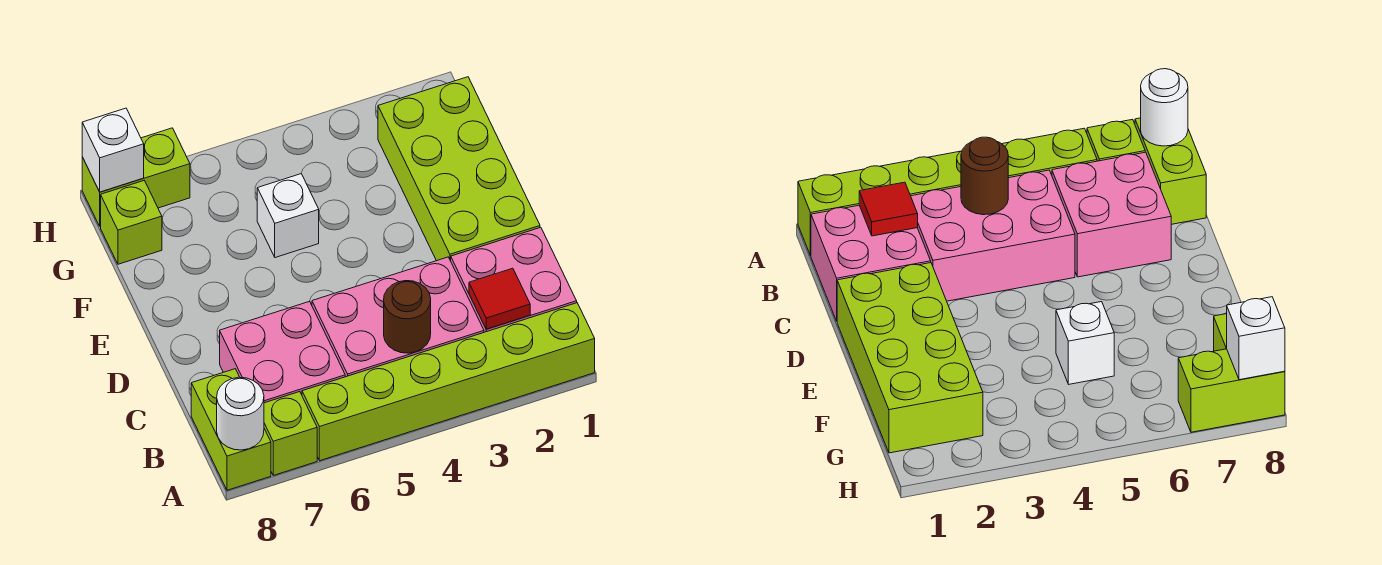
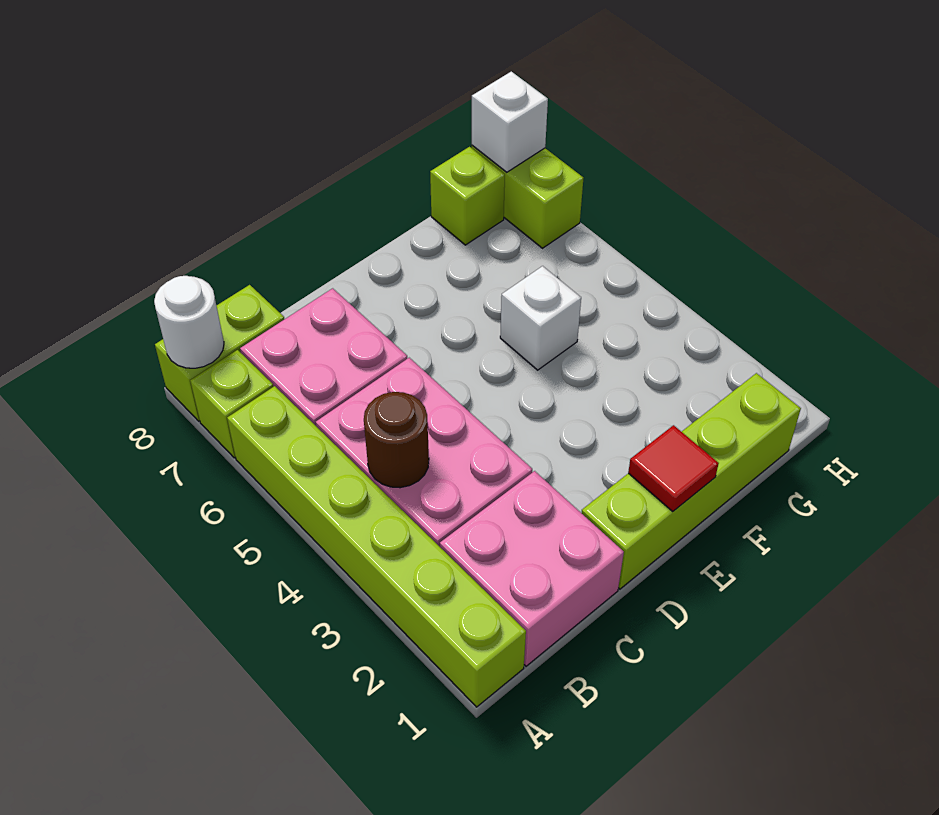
red tile B2 level 2 -> red tile E1 level 2
lime brick D1:G2 level 1 -> lime brick D1:G1 level 1

